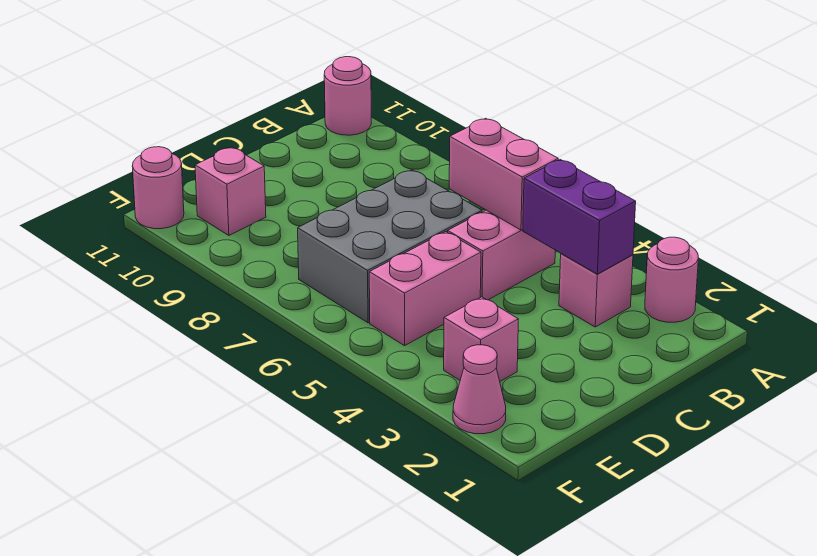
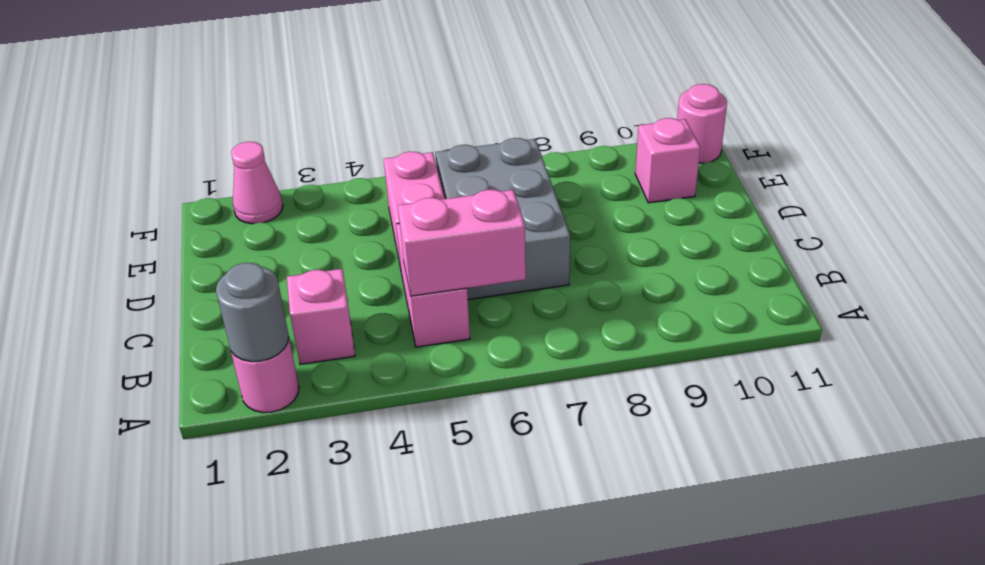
none -> grey round brick A2 level 2
pink round brick A11 level 1 -> none
purple brick B3:B4 level 2 -> none
pink brick E3 level 1 -> none

